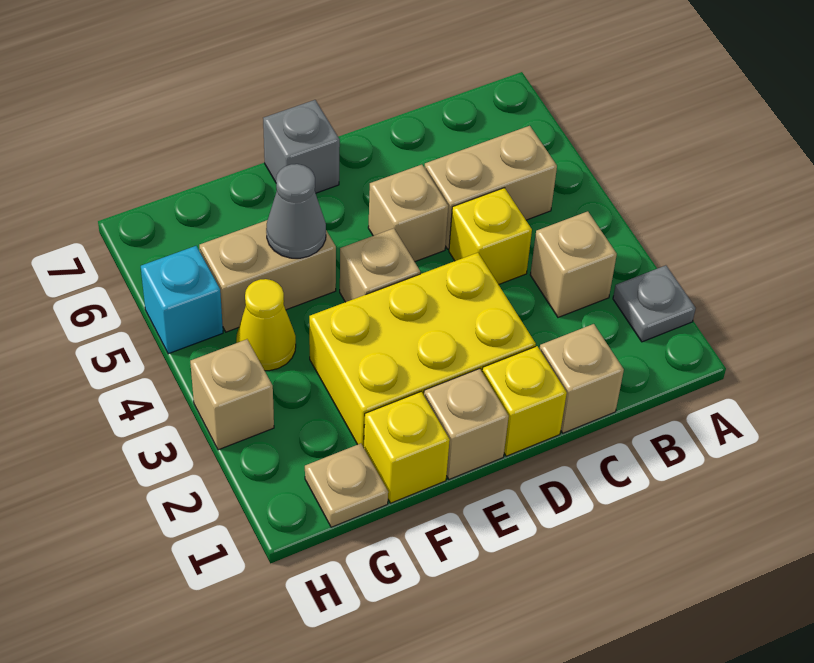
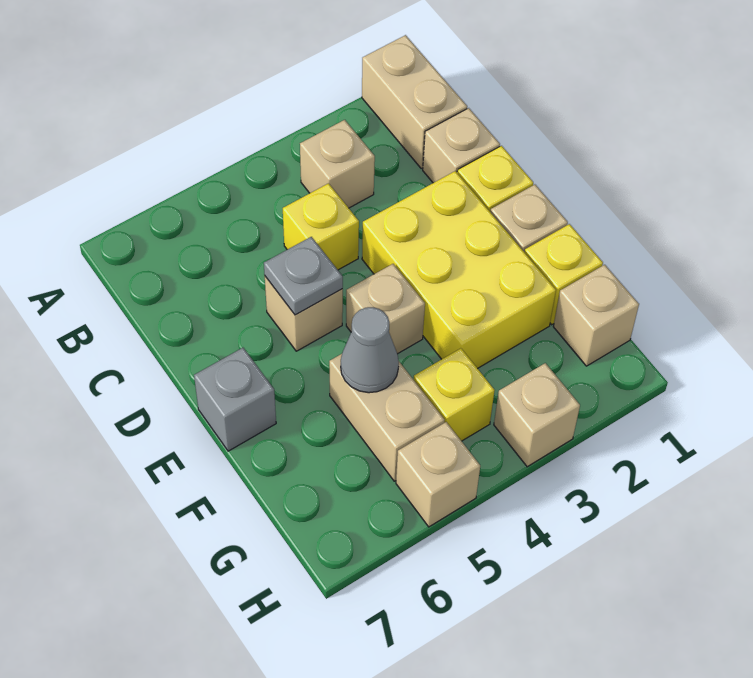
grey plate A2 level 1 -> grey plate D5 level 2
tan brick B5:C5 level 1 -> tan brick A1:B1 level 1
tan plate G1 level 1 -> tan brick G1 level 1
yellow cone G4 level 1 -> yellow brick G4 level 1
cyan brick H5 level 1 -> tan brick H5 level 1

